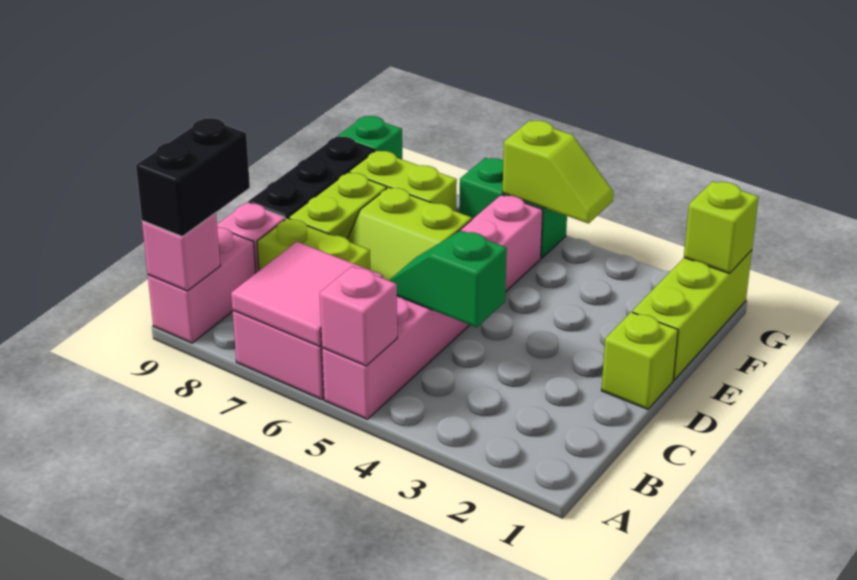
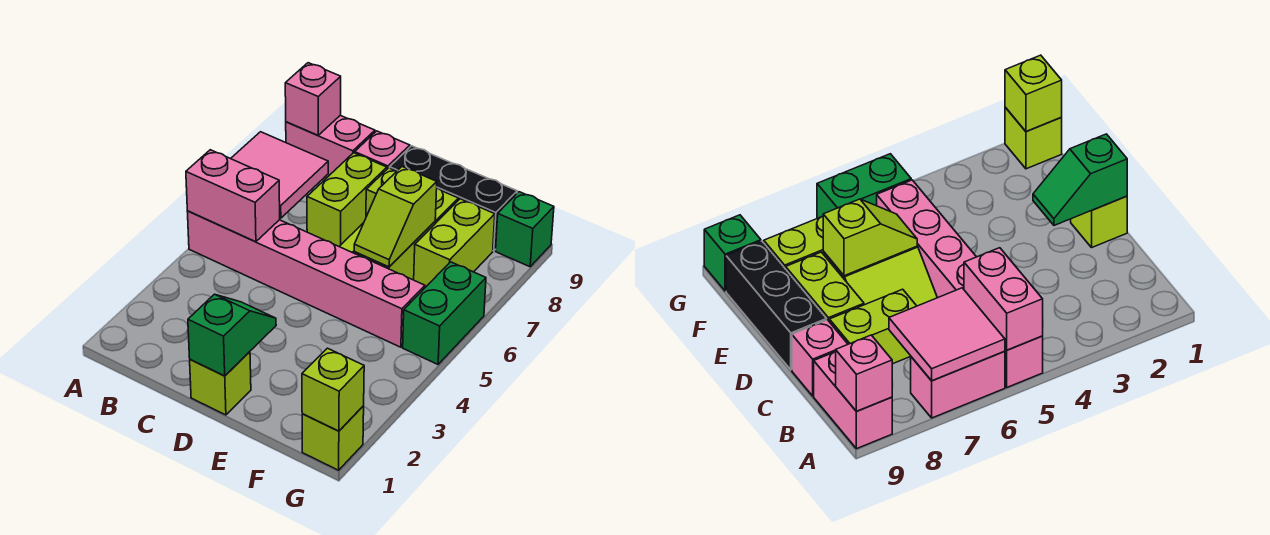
pink brick A5 level 2 -> pink brick A5:B5 level 2
black brick A9:B9 level 3 -> none
green slope C4:C5 level 2 top 4 -> green slope D1:D2 level 2 top 1
lime brick E1:G1 level 1 -> lime brick G1 level 1
lime slope G4:G5 level 2 top 5 -> lime slope E6:E7 level 2 top 7

